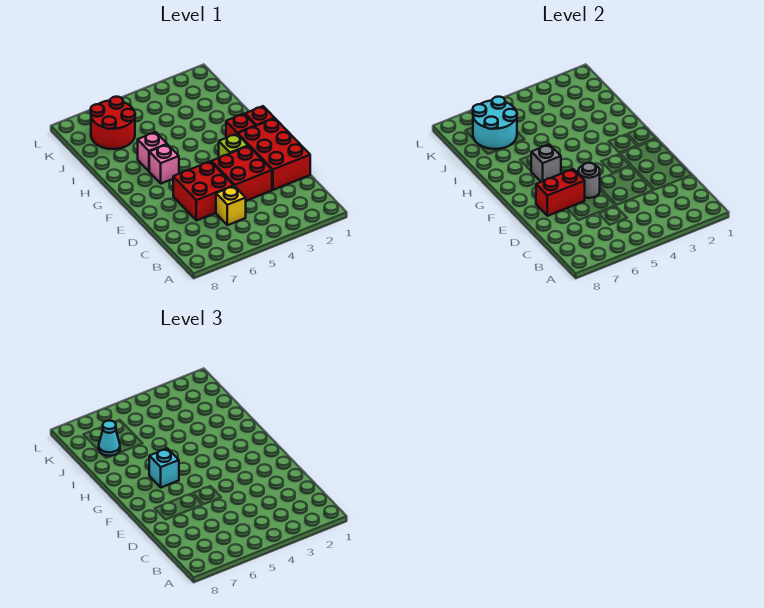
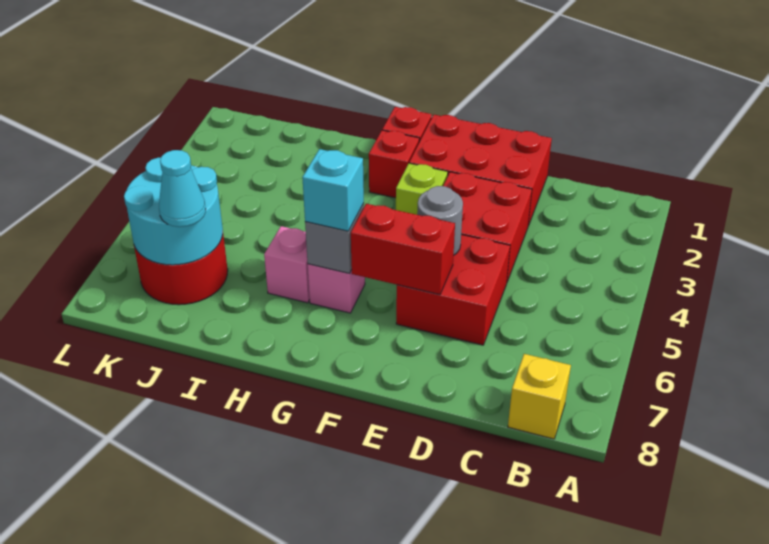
yellow brick C5 level 1 -> yellow brick B8 level 1
red brick E6:E7 level 2 -> red brick E6:F6 level 2

